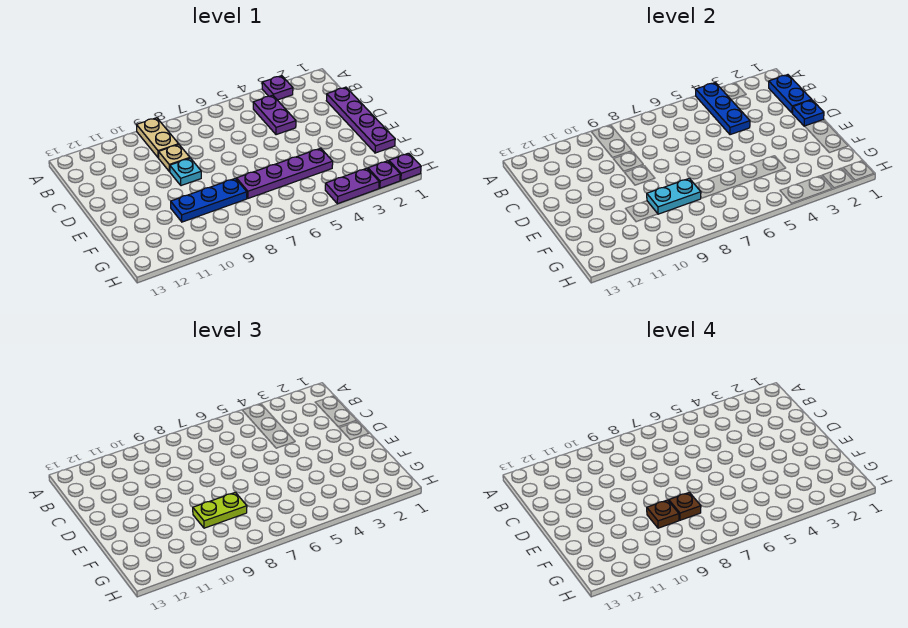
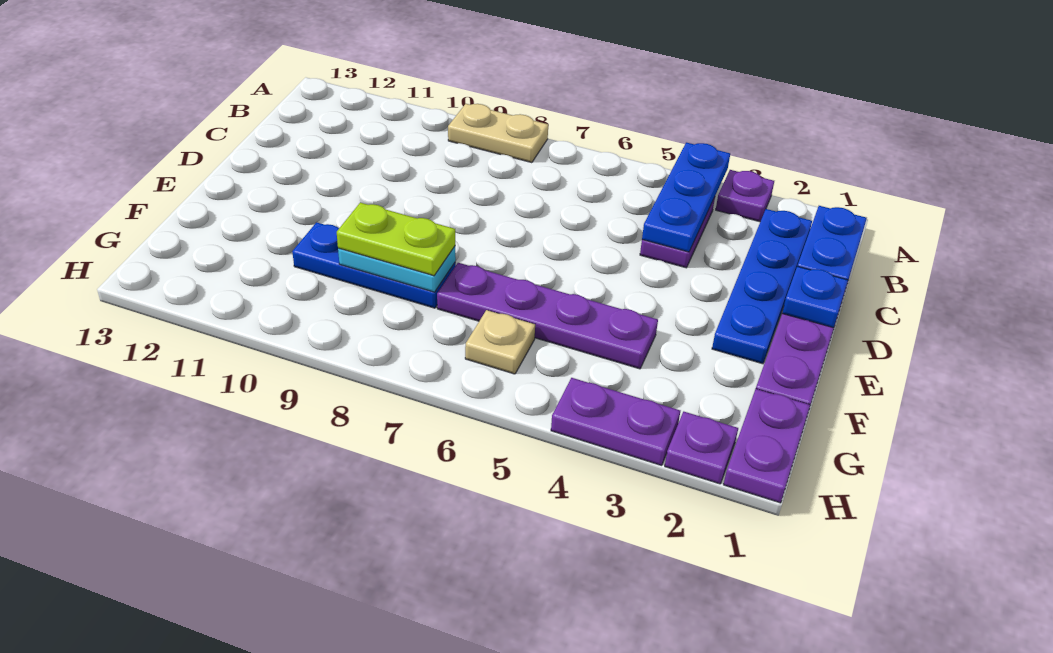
tan plate A9:B9 level 1 -> tan plate A8:A9 level 1
none -> blue plate B2:E2 level 1
tan plate C9 level 1 -> tan plate G6 level 1
cyan plate D9 level 1 -> none
brown plate F8 level 4 -> none
brown plate F9 level 4 -> none
purple plate H1 level 1 -> purple plate G1:H1 level 1

